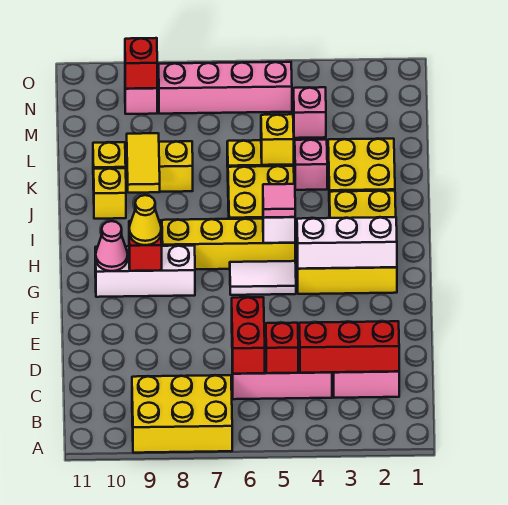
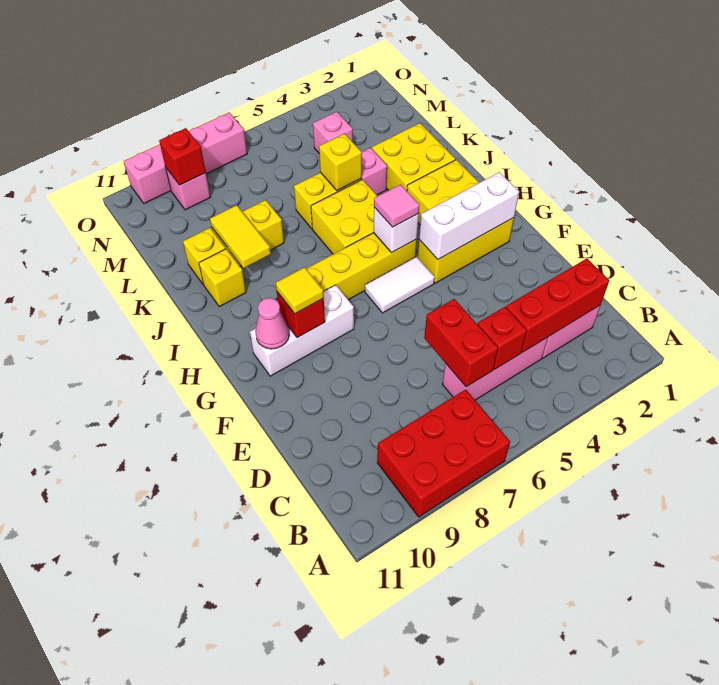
yellow brick A7:B9 level 1 -> red brick A7:B9 level 1
yellow cone G9 level 3 -> yellow tile G9 level 3
pink brick N5:N8 level 1 -> pink brick O7:O10 level 1

